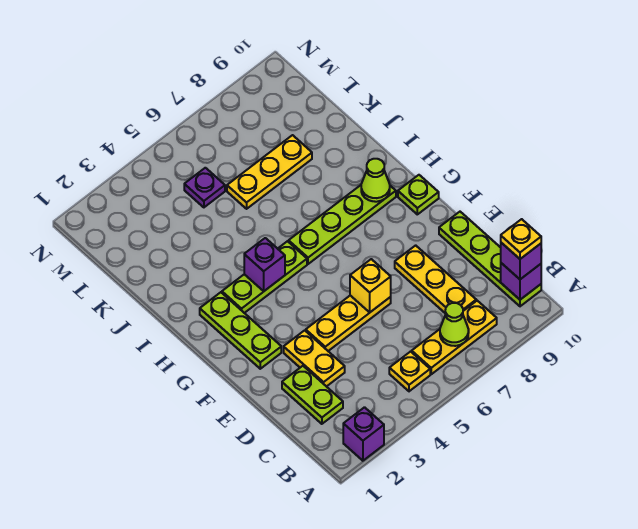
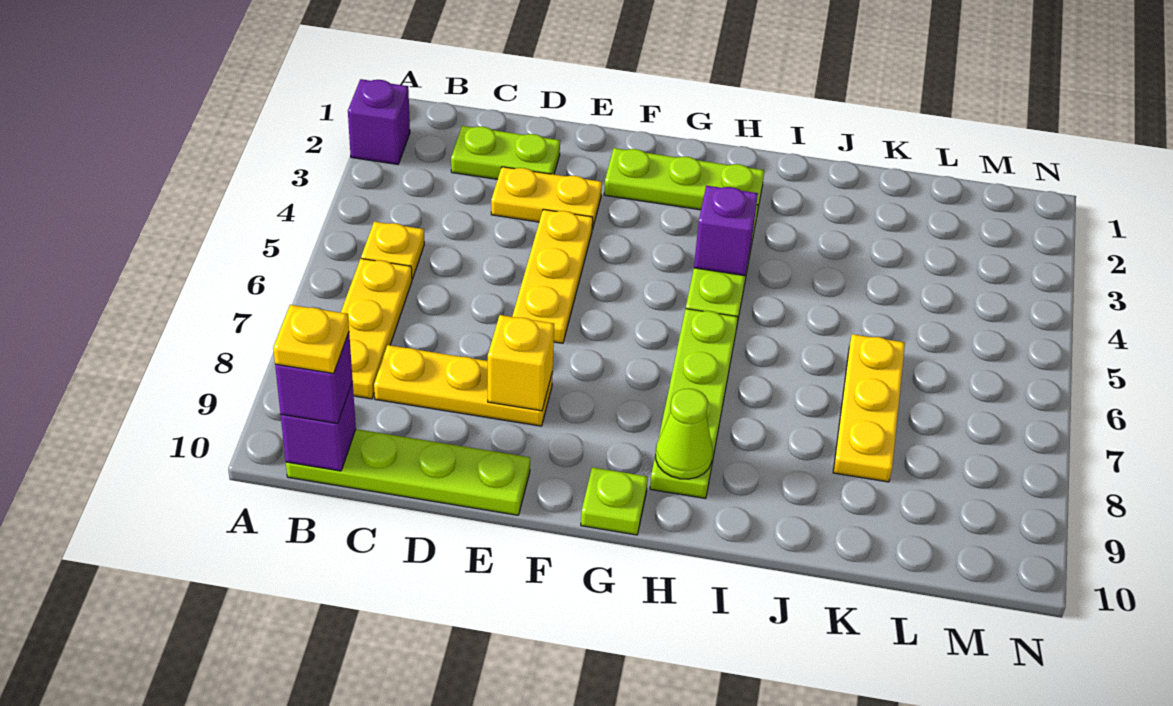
lime cone B7 level 2 -> none
yellow brick E6 level 2 -> yellow brick E8 level 2
purple plate L5 level 1 -> none

